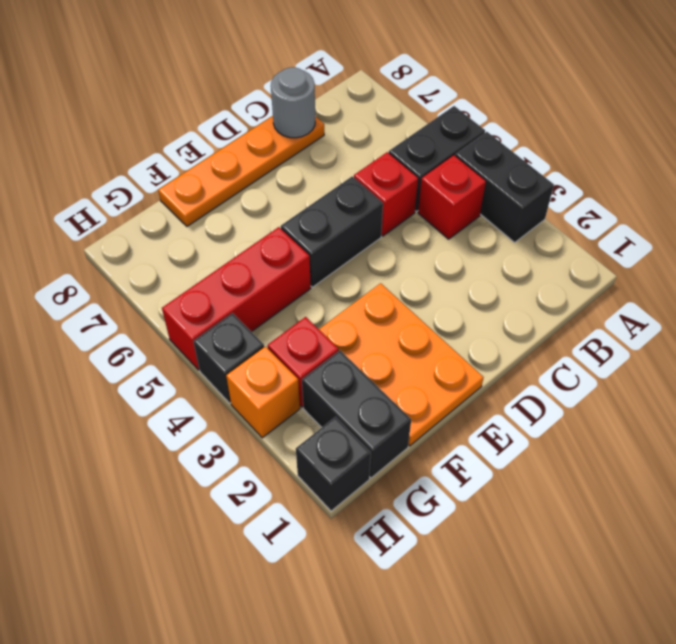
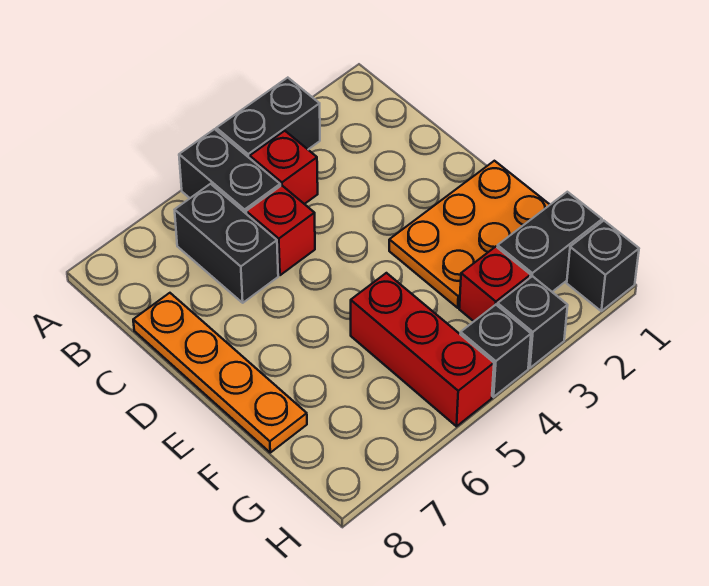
grey round brick C8 level 2 -> none
black brick D5:E5 level 1 -> black brick B6:C6 level 1
orange brick H3 level 1 -> black brick H3 level 1

